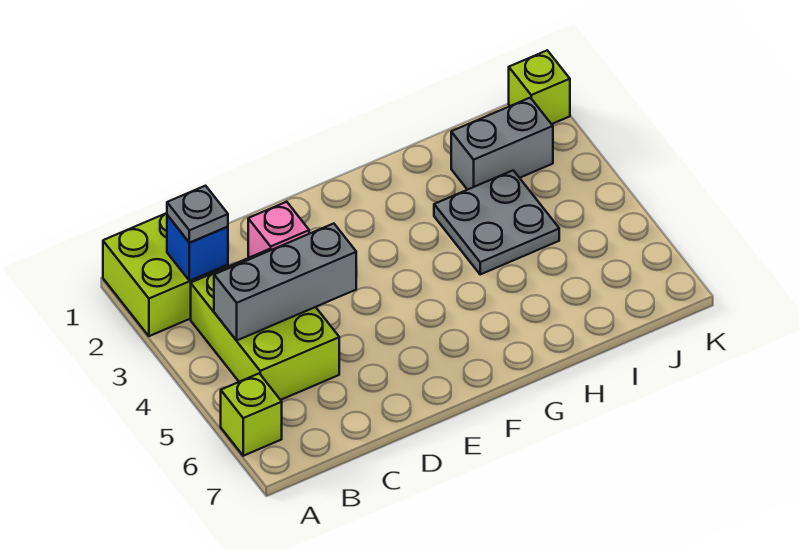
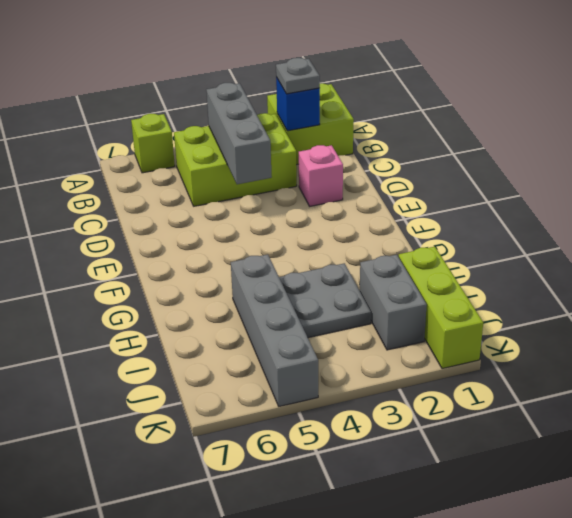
none -> grey brick H5:K5 level 1
lime brick K1 level 1 -> lime brick I1:K1 level 1

